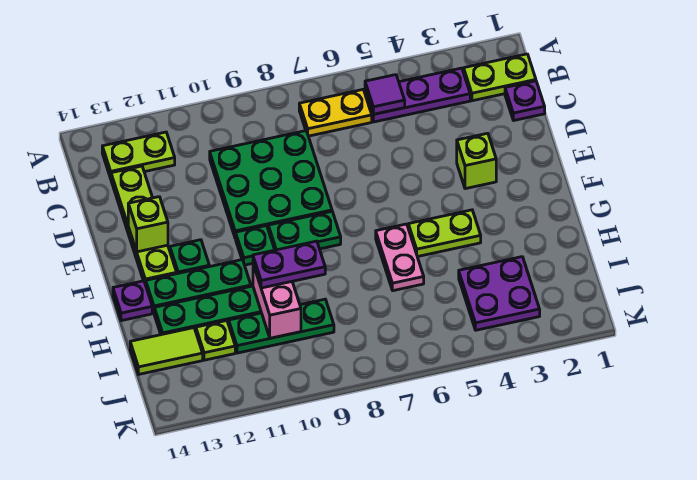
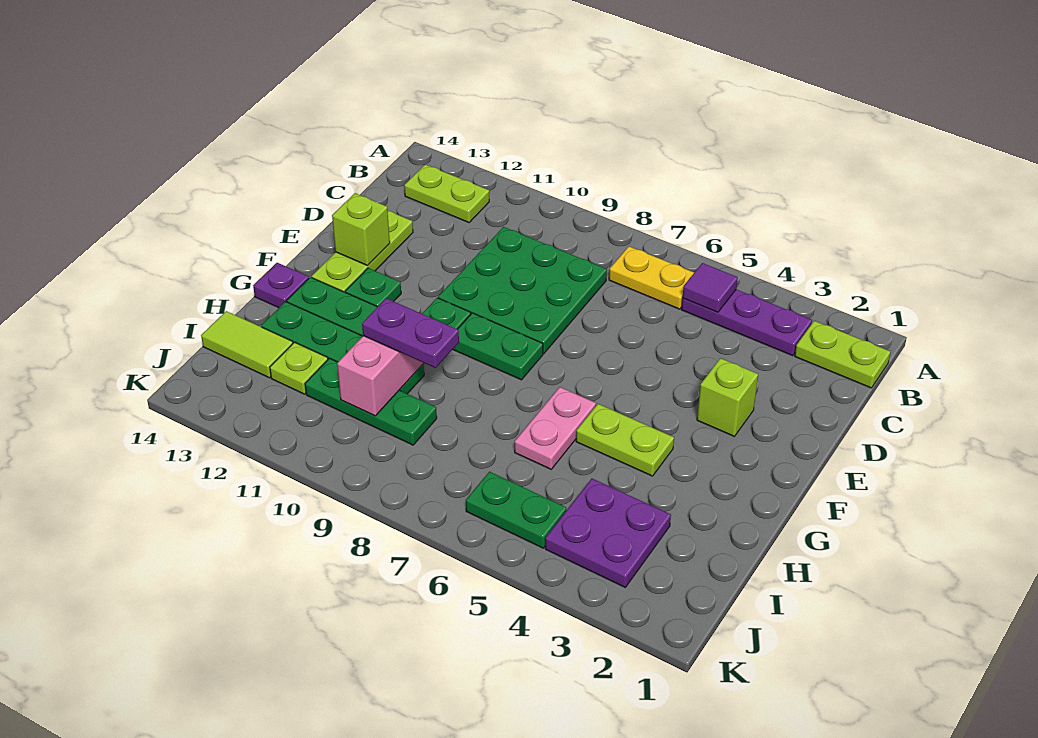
purple plate C1 level 1 -> none
lime plate C13:F13 level 1 -> lime plate D13:F13 level 1
none -> green plate J5:J6 level 1

